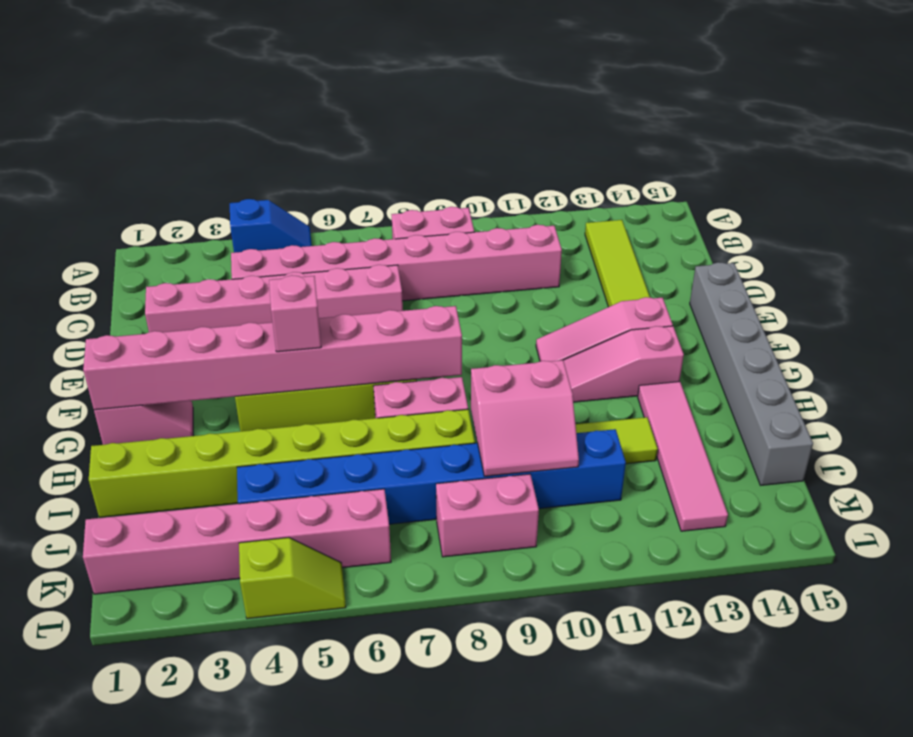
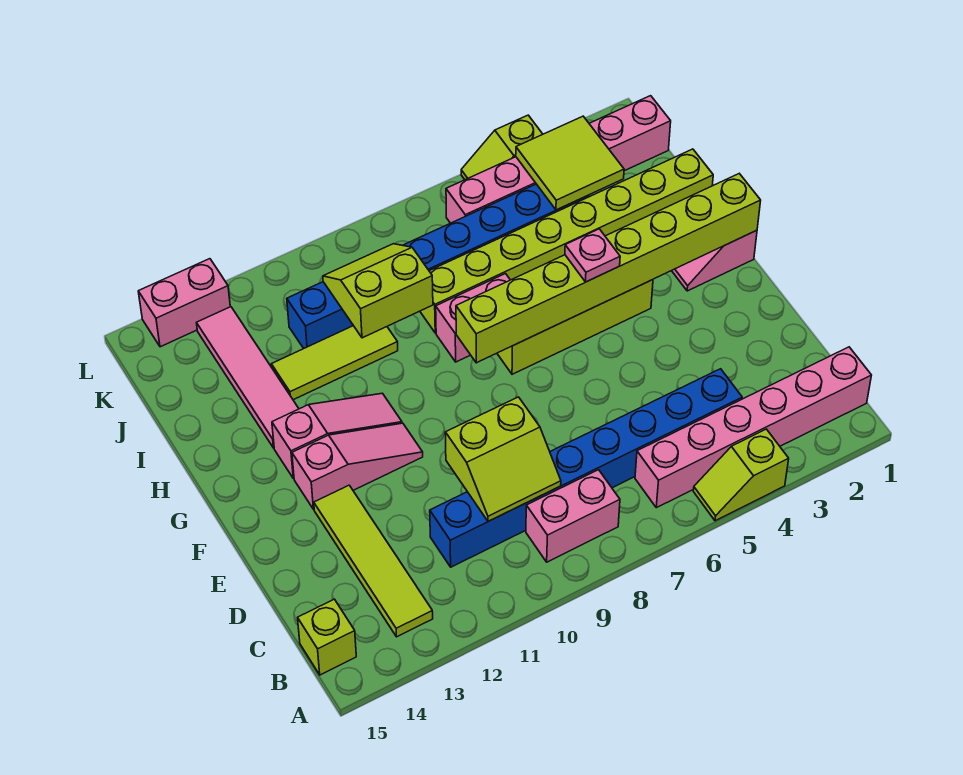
blue slope A4:A5 level 1 top 4 -> lime slope A4:A5 level 1 top 4
none -> lime brick B15 level 1
pink brick C4:C11 level 1 -> blue brick C4:C11 level 1
none -> lime slope C9:D10 level 2 top D
pink brick D2:D7 level 1 -> pink brick B1:B6 level 1
grey brick E15:J15 level 1 -> none
pink brick G1:G8 level 2 -> lime brick G1:G8 level 2
pink brick G5 level 3 -> pink plate G5 level 3
pink slope I9:J10 level 2 top I -> lime slope I9:J10 level 2 top I
none -> lime tile J3:K4 level 2
pink brick K8:K9 level 1 -> pink brick L13:L14 level 1

